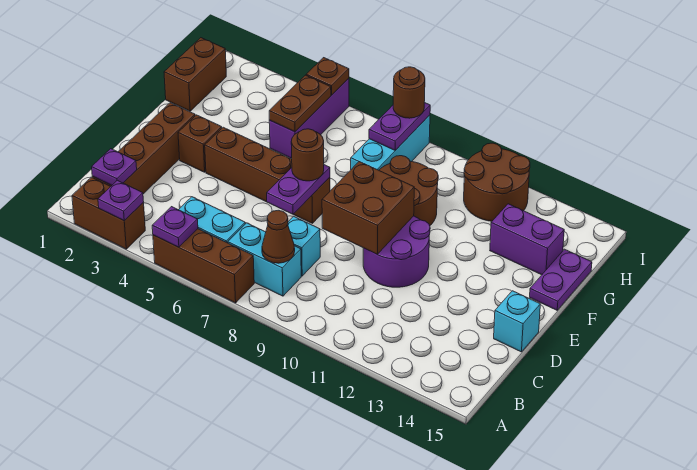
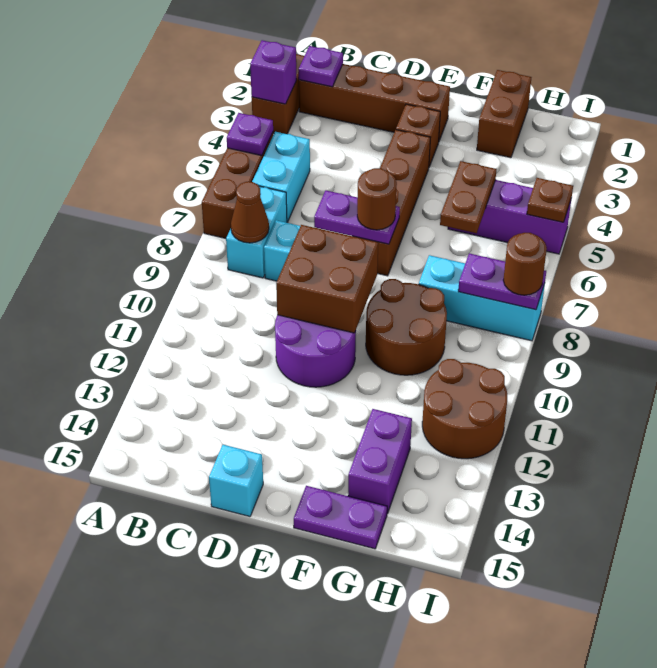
purple plate A3 level 2 -> purple brick A3 level 2
brown brick G1:H1 level 1 -> brown brick G1:G2 level 1
brown plate G5:H5 level 2 -> brown plate G5:G6 level 2

